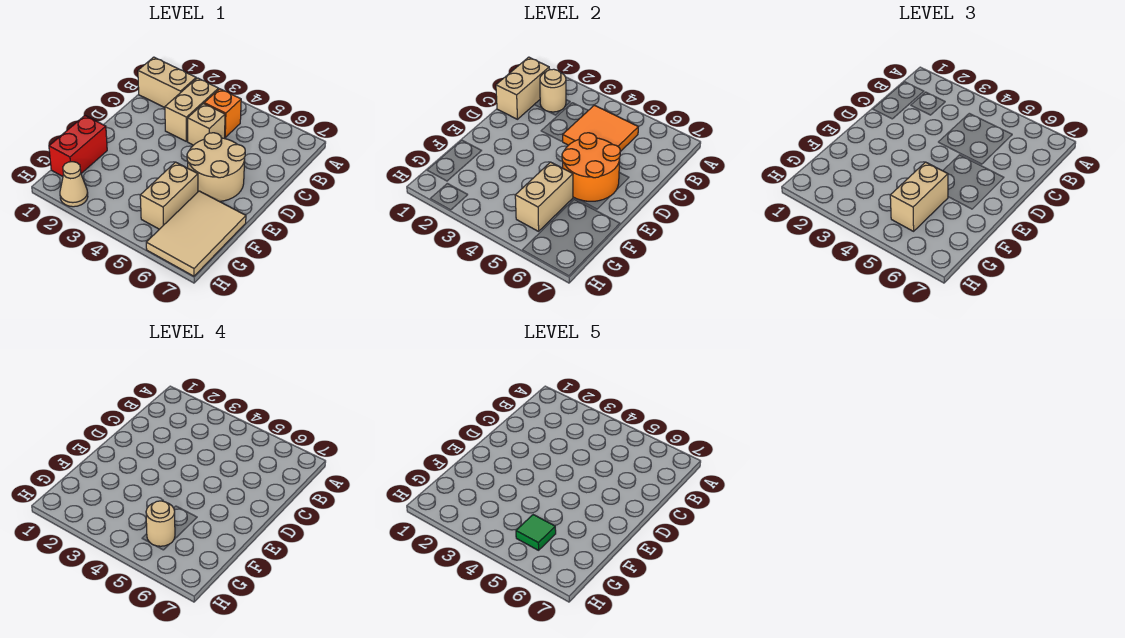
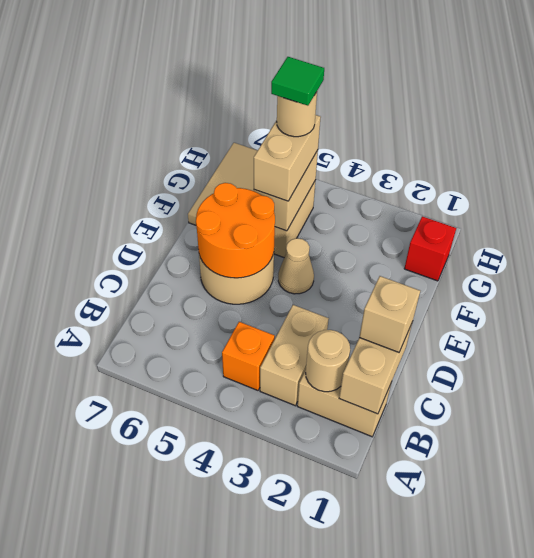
orange tile B4:C5 level 2 -> none
tan brick C4 level 1 -> tan brick C1 level 3
red brick F1:G1 level 1 -> red brick G1 level 1
tan cone H2 level 1 -> tan cone E4 level 1

